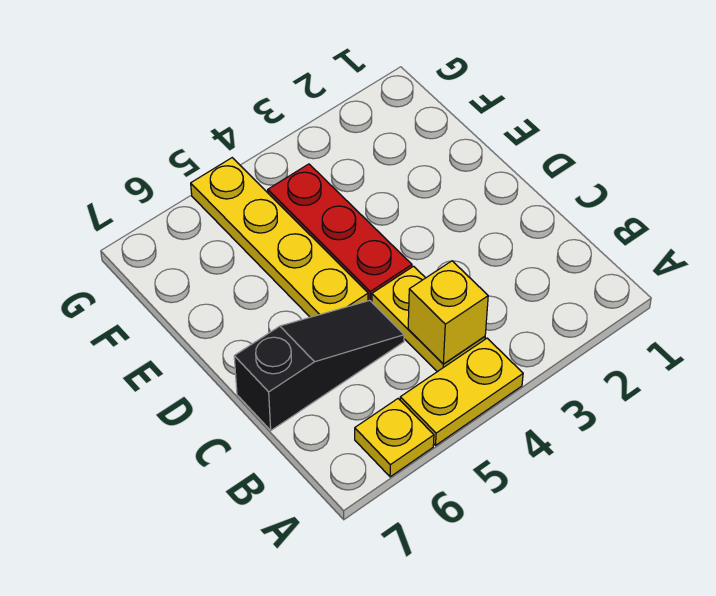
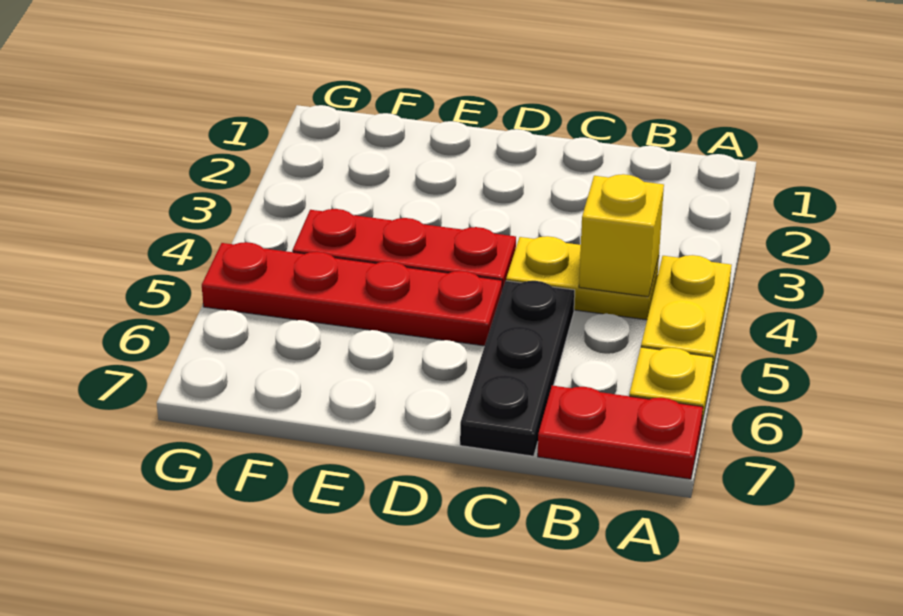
none -> red plate A7:B7 level 1
black slope C5:C7 level 1 top 7 -> black plate C5:C7 level 1
yellow plate D5:G5 level 1 -> red plate D5:G5 level 1

